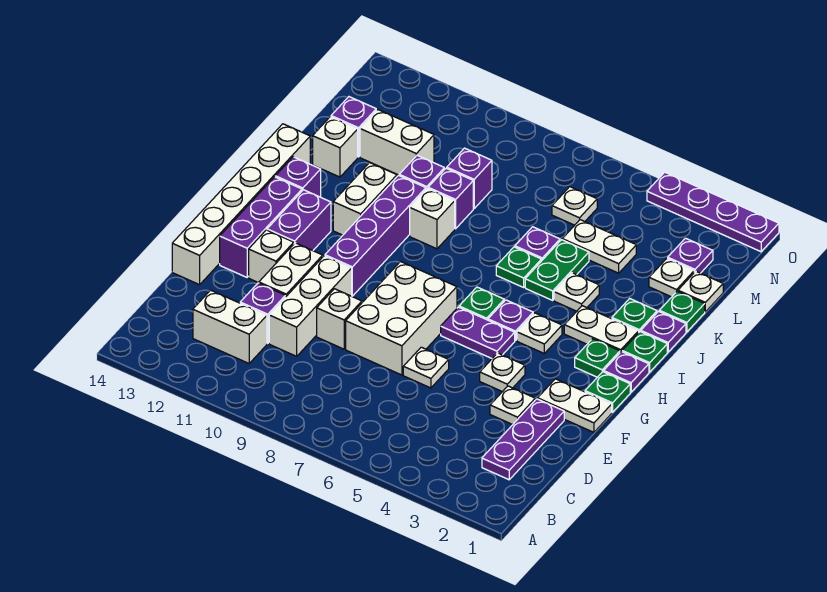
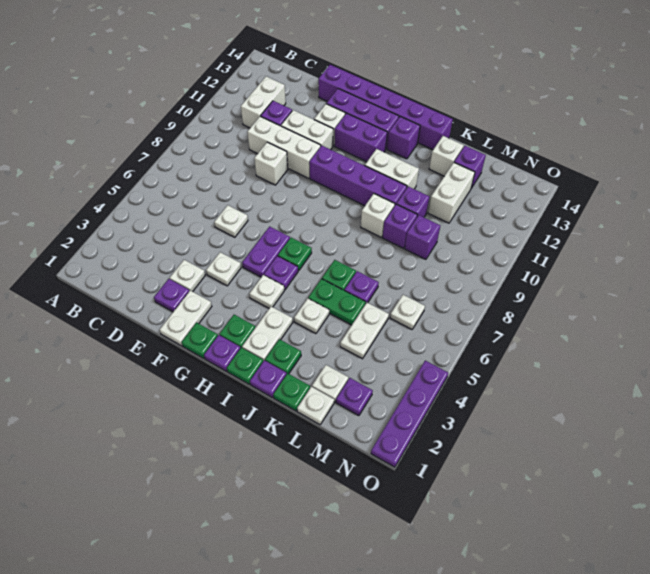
purple plate C2:E2 level 1 -> purple plate E2 level 1
white brick E7:G8 level 1 -> none
white brick E14:J14 level 1 -> purple brick E14:J14 level 1

